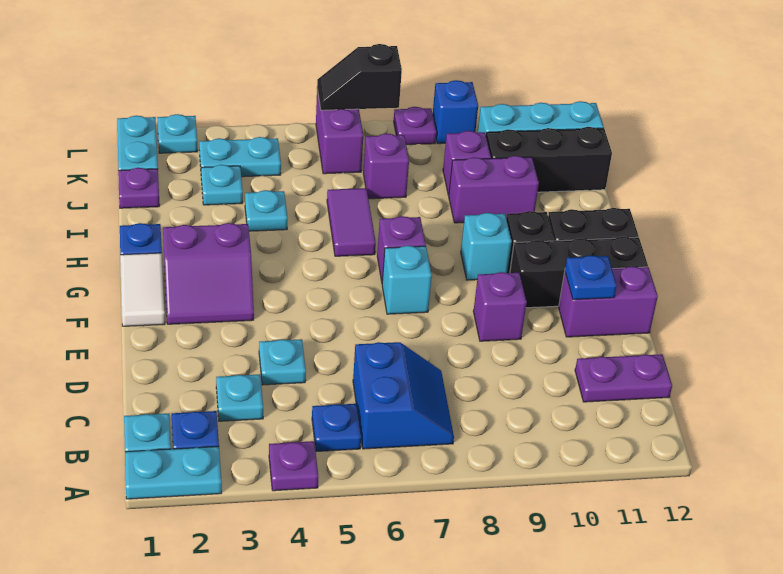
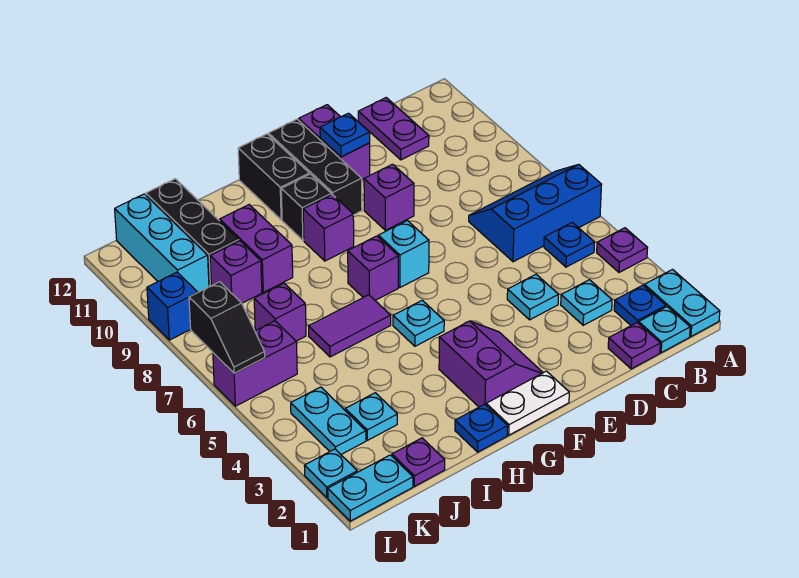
blue slope B6:C7 level 1 top 6 -> blue slope A6:C7 level 1 top 6
white tile F1:G1 level 1 -> white plate F1:G1 level 1
cyan brick G9 level 1 -> purple brick G9 level 1
cyan plate I4 level 1 -> cyan plate G5 level 1
purple plate L8 level 1 -> purple plate C1 level 1

